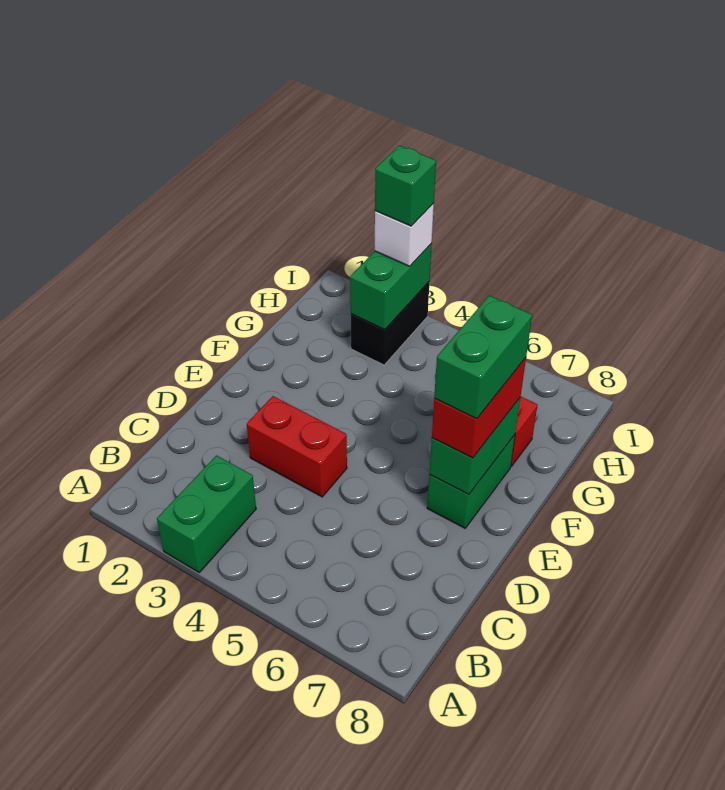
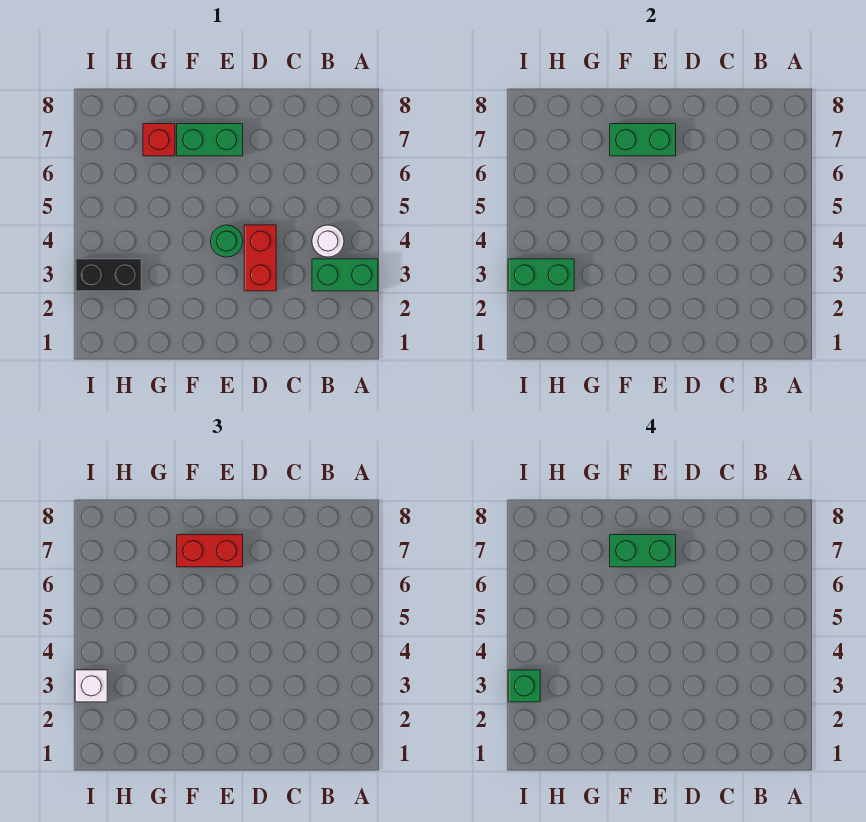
none -> white round brick B4 level 1
none -> green round brick E4 level 1

